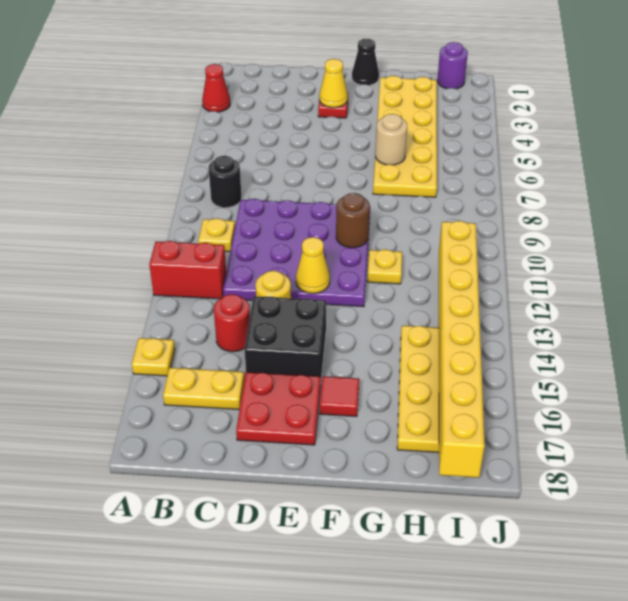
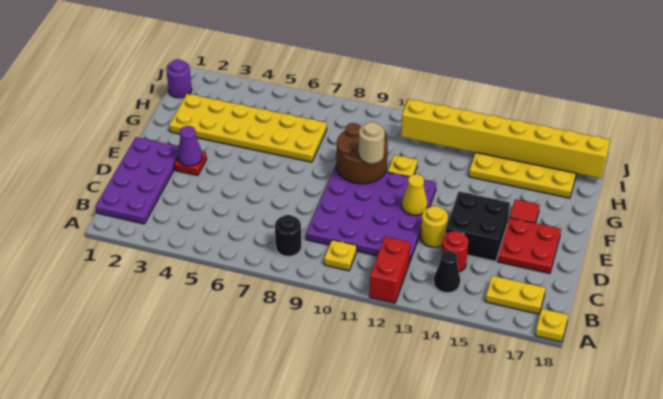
red cone A3 level 1 -> none
yellow plate A15 level 1 -> yellow plate A18 level 1
none -> purple plate B1:E2 level 1
yellow plate B16:C16 level 1 -> yellow plate B16:B17 level 1
yellow cone E3 level 2 -> purple cone E3 level 2
black cone F1 level 1 -> black cone B14 level 1
brown round brick F10 level 2 -> brown round brick F9:G10 level 2
tan round brick G6 level 2 -> tan round brick F10 level 3

